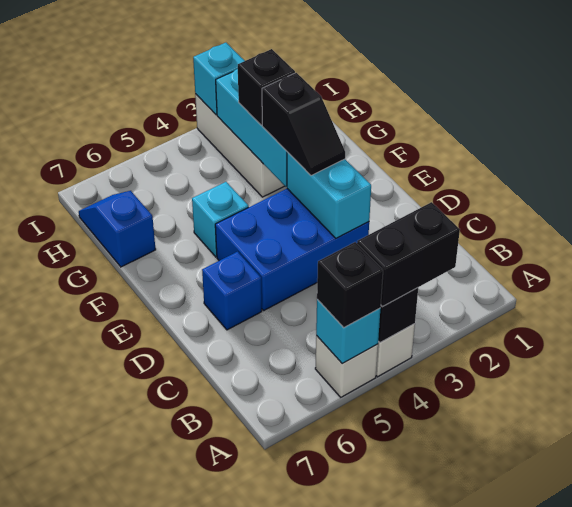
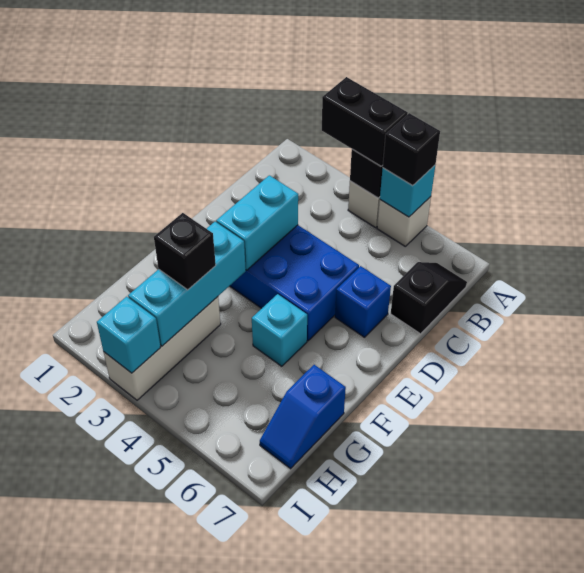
black slope E3:F3 level 3 top F -> black slope B7:C7 level 1 top C

